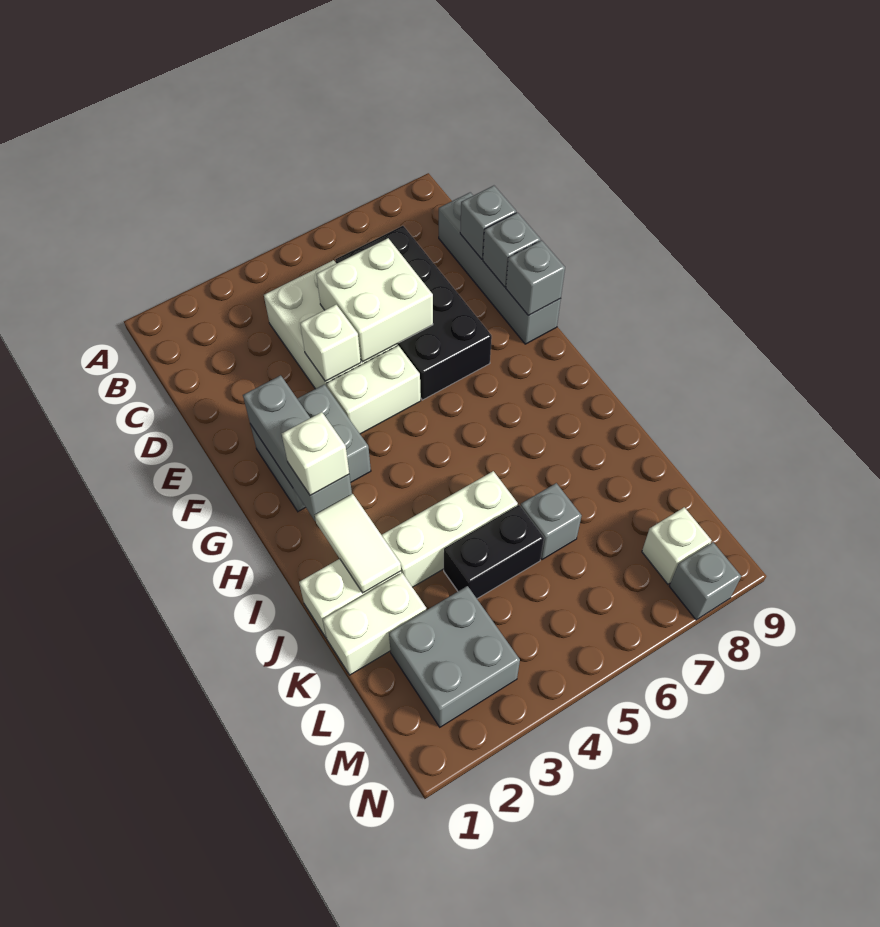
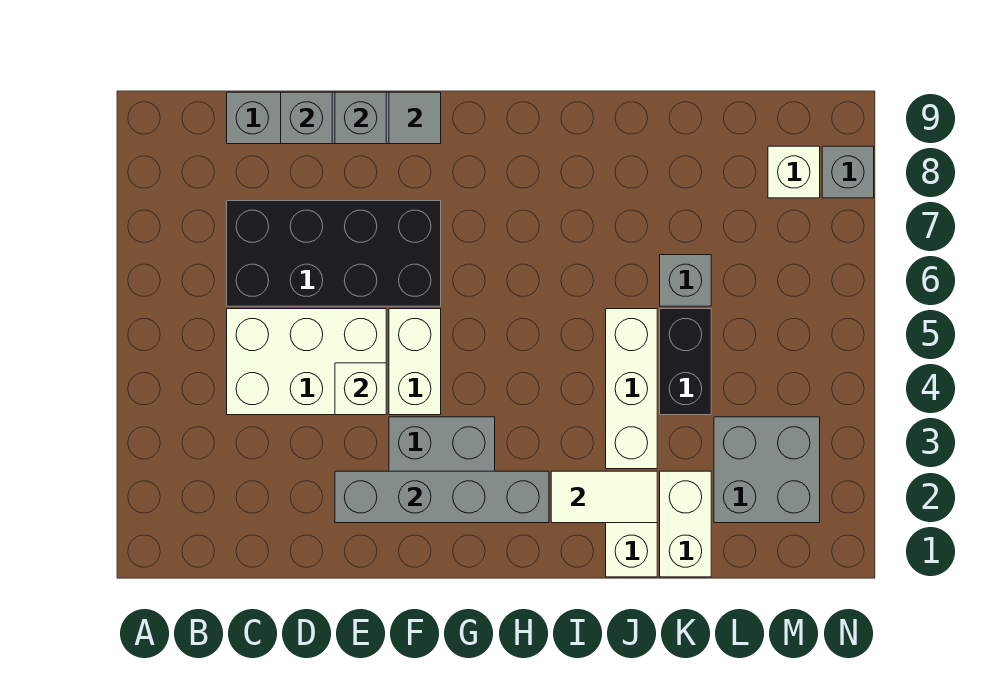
white brick D5:E6 level 2 -> none
grey brick F2:H2 level 2 -> grey brick E2:H2 level 2
grey brick F9 level 2 -> grey tile F9 level 2
white brick H2 level 3 -> none

